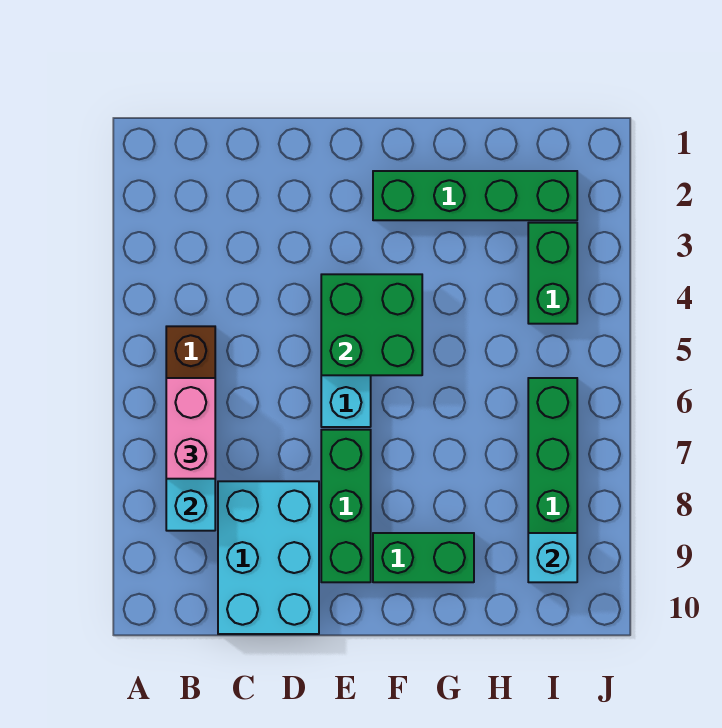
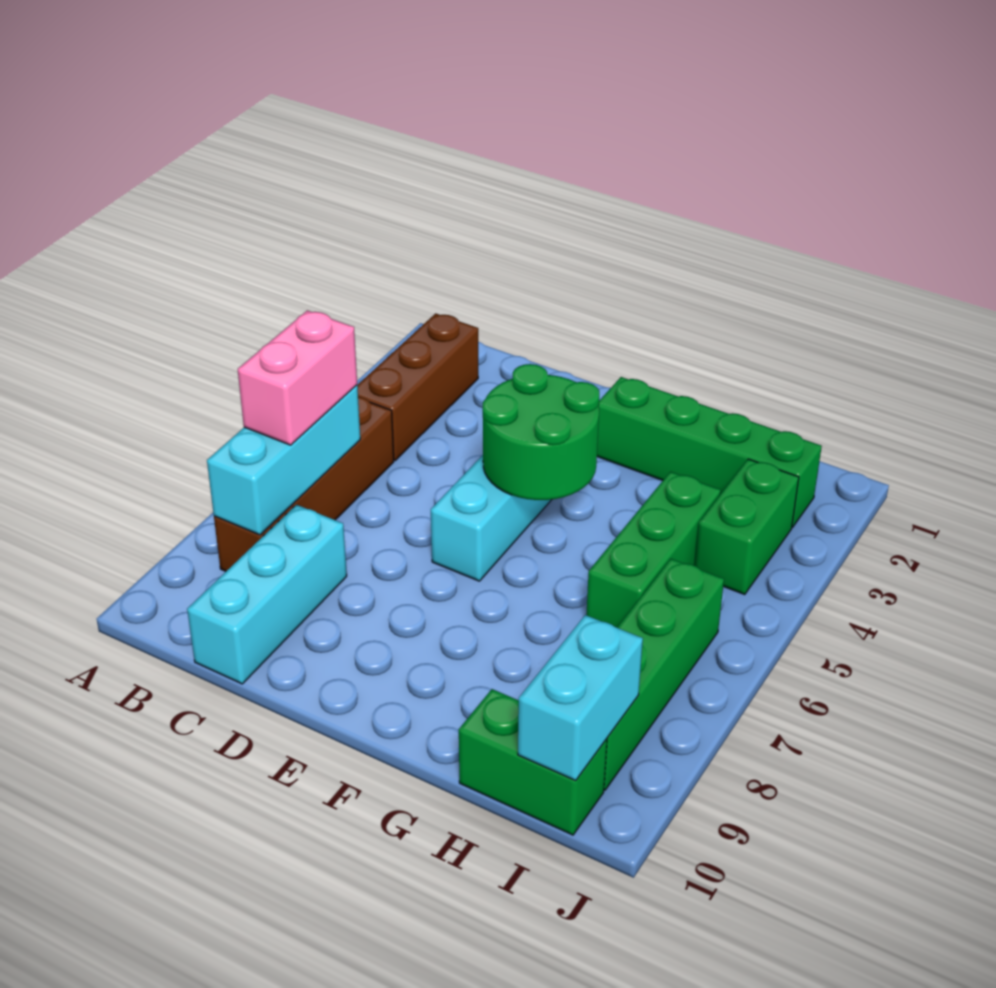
none -> brown brick B2:B4 level 1
cyan brick C8:D10 level 1 -> cyan brick C8:C10 level 1
green brick E4:F5 level 2 -> green round brick E4:F5 level 2
green brick E7:E9 level 1 -> green brick H4:H6 level 1
green brick F9:G9 level 1 -> green brick H10:I10 level 1
cyan brick I9 level 2 -> cyan brick I9:I10 level 2

